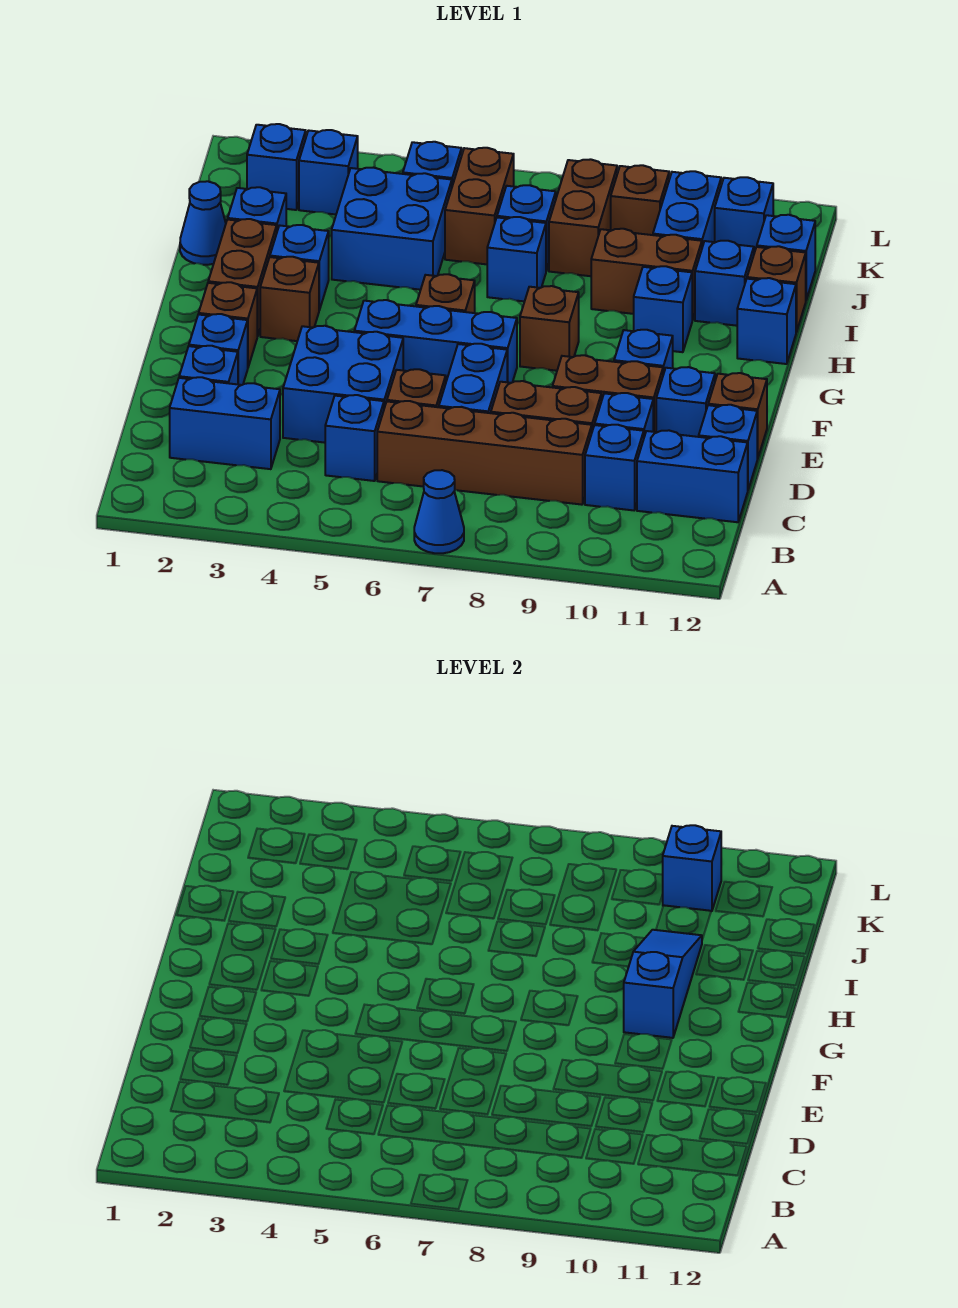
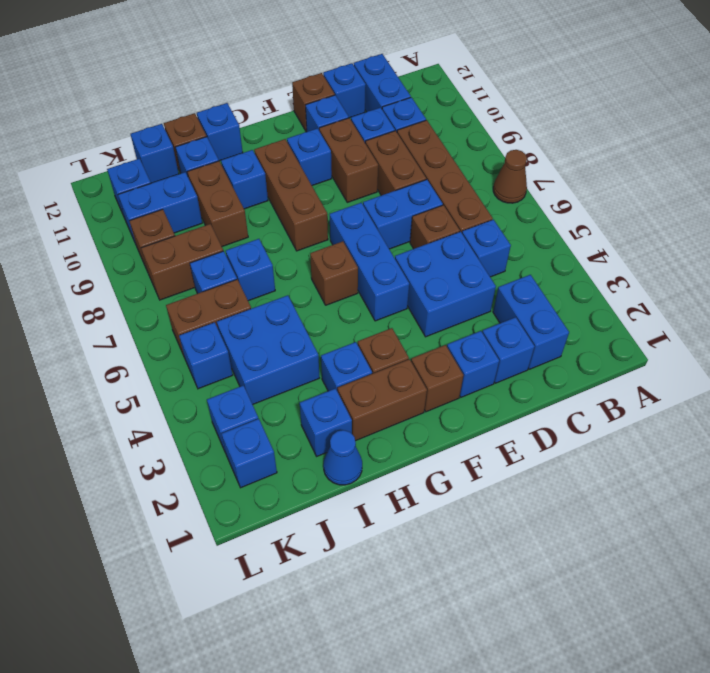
blue cone A7 level 1 -> brown cone A7 level 1
brown brick G8 level 1 -> brown brick G8:G10 level 1
blue slope G10:I10 level 2 top G -> none
blue brick K10 level 2 -> none

